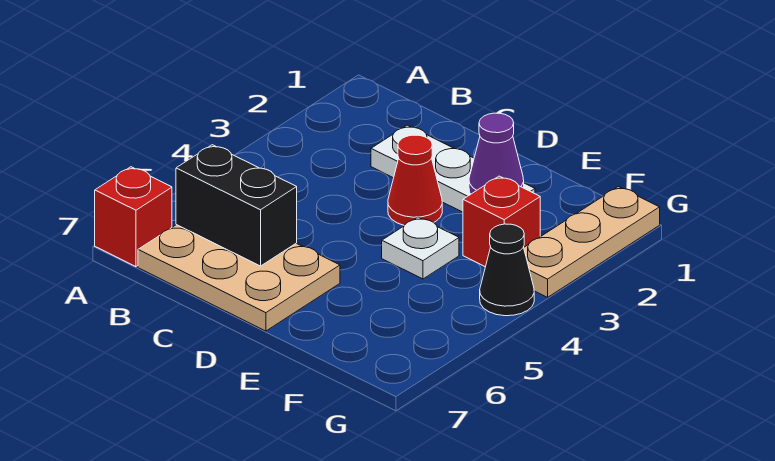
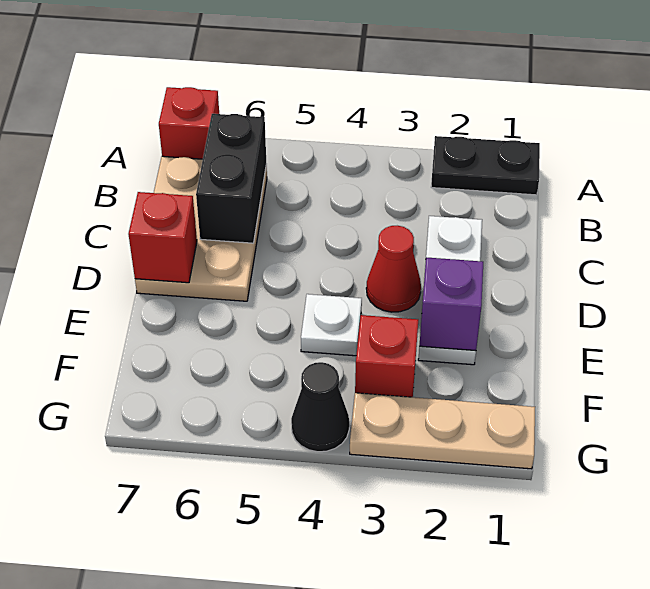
none -> black plate A1:A2 level 1
none -> red brick D7 level 2
purple cone E2 level 2 -> purple brick E2 level 2

